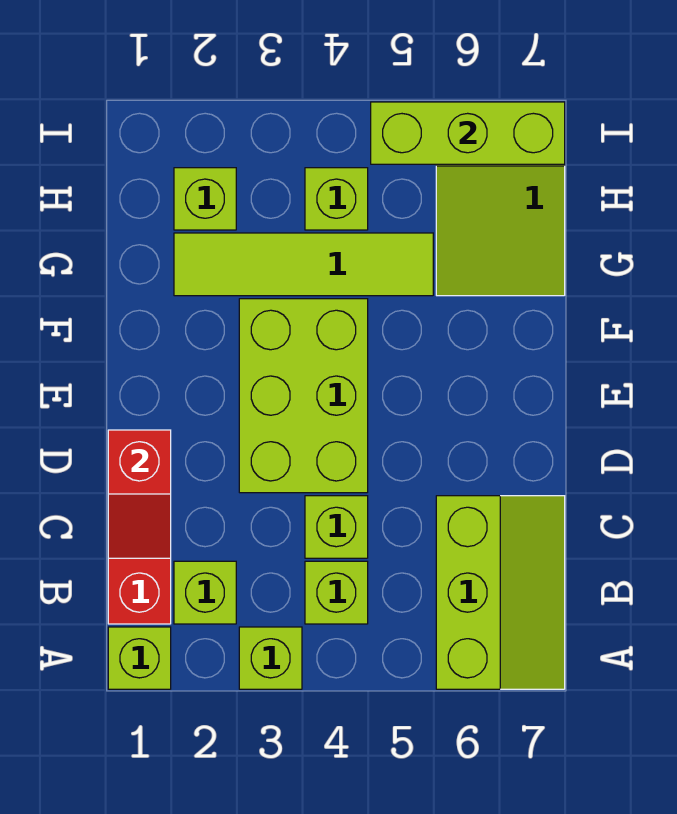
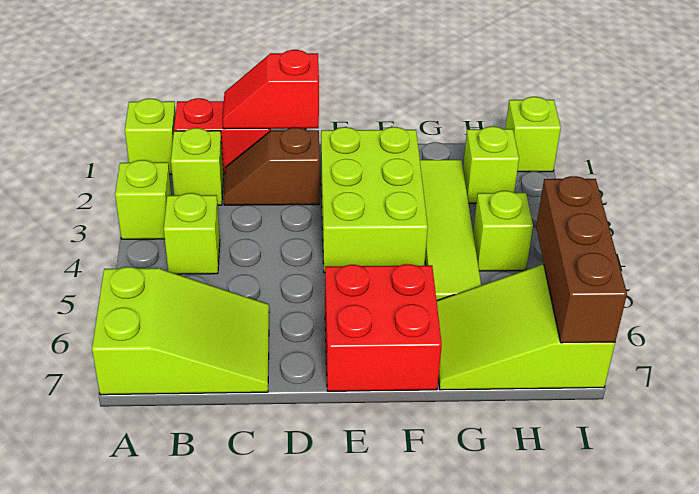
lime slope A6:C7 level 1 top 6 -> lime slope A6:C7 level 1 top A
none -> brown slope C2:D2 level 1 top D
lime brick C4 level 1 -> lime brick I1 level 1
lime brick D3:F4 level 1 -> lime brick E2:F4 level 1
none -> red brick E6:F7 level 1
lime brick I5:I7 level 2 -> brown brick I5:I7 level 2

